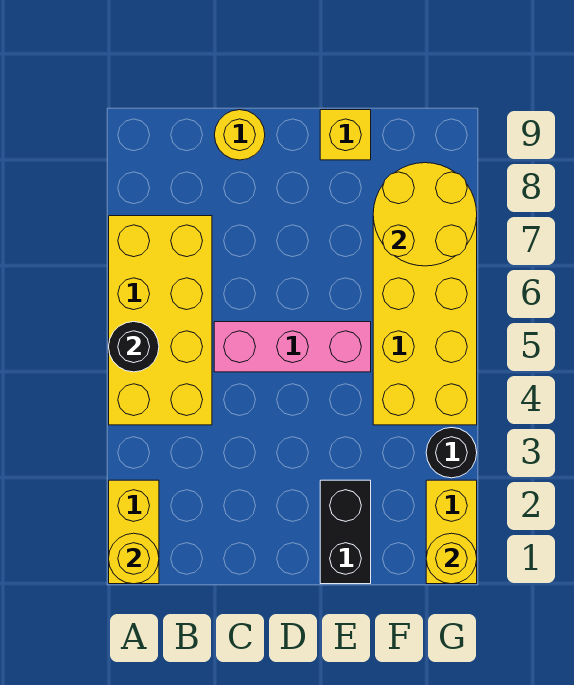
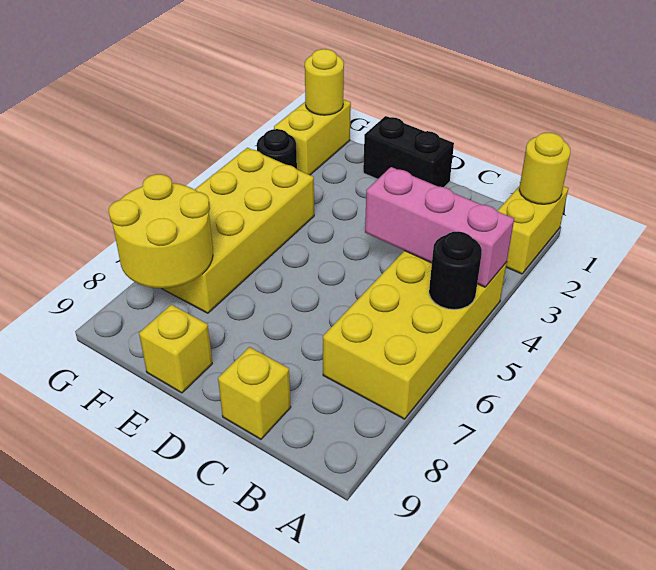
pink brick C5:E5 level 1 -> pink brick A4:C4 level 2
yellow round brick C9 level 1 -> yellow brick C9 level 1
black brick E1:E2 level 1 -> black brick D1:E1 level 1

